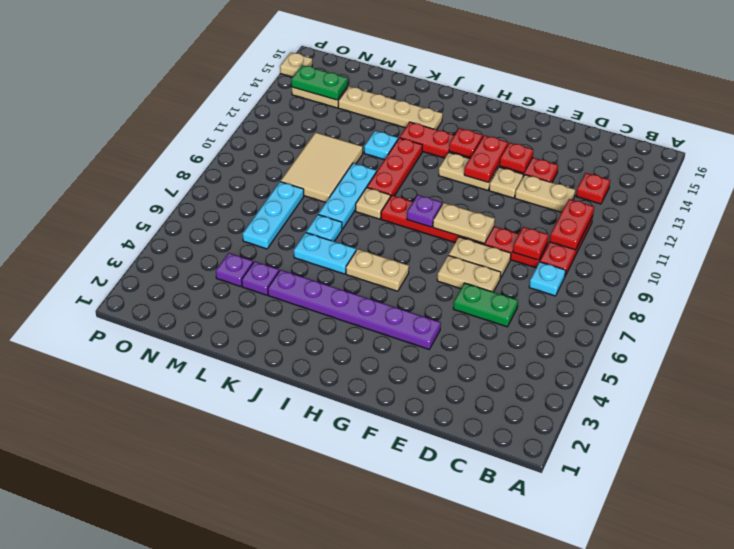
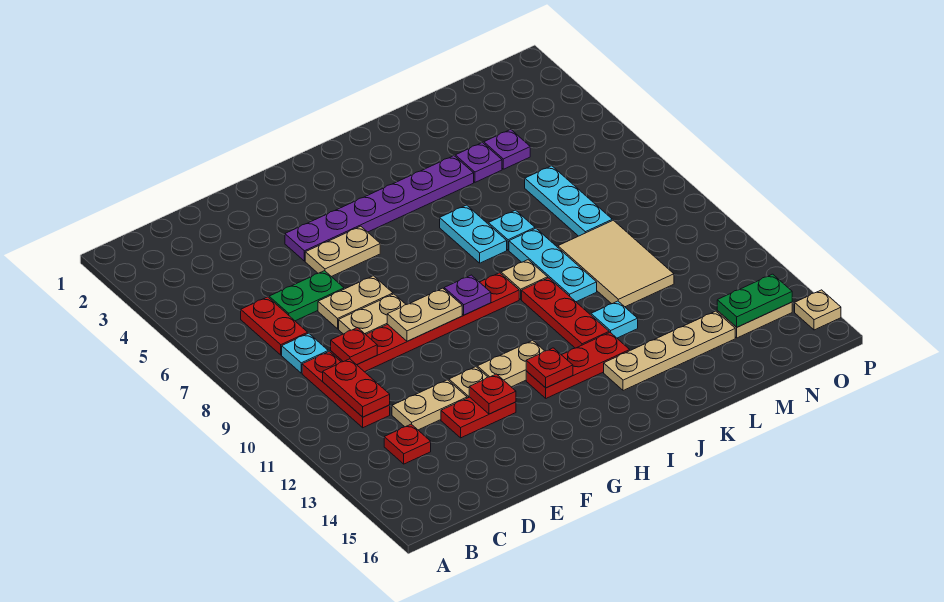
red plate G12:G13 level 2 -> red plate C6:C7 level 1
tan plate H6:I6 level 1 -> tan plate F5:G5 level 1
cyan plate J6:K6 level 1 -> cyan plate J6:J7 level 1

